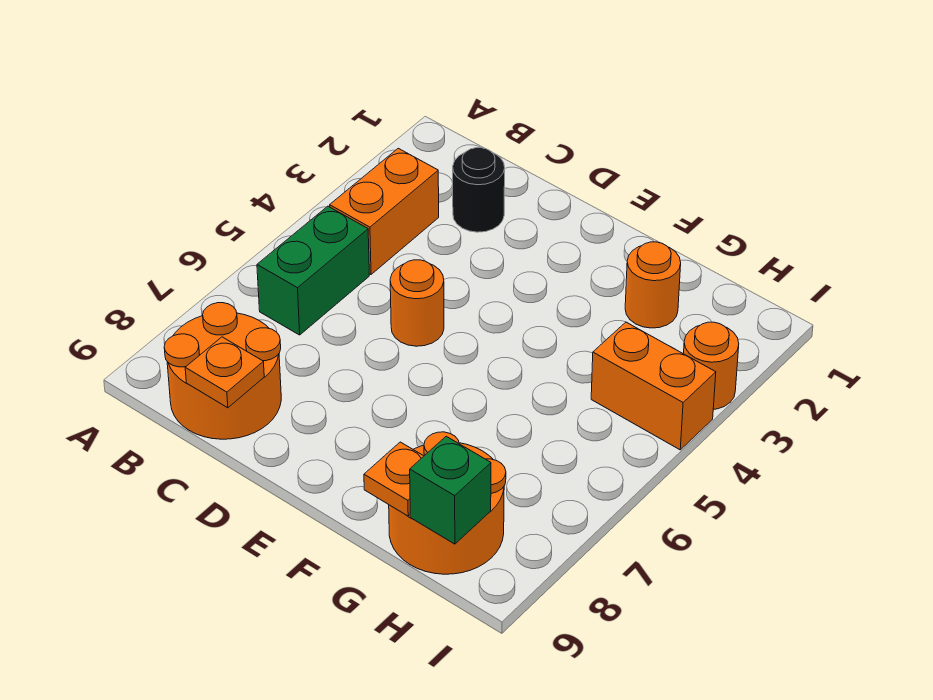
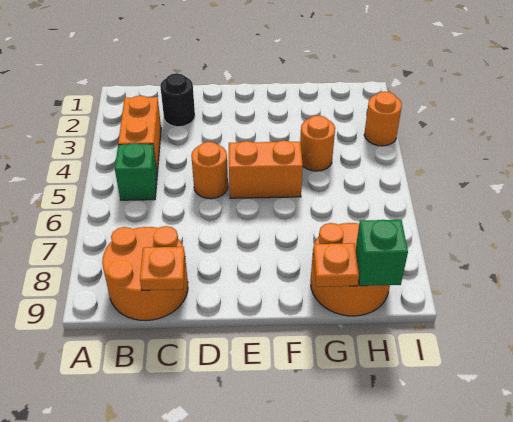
green brick B5:B6 level 1 -> green brick B5 level 1
orange round brick G2 level 1 -> orange round brick G4 level 1
orange brick H4:I4 level 1 -> orange brick E5:F5 level 1

